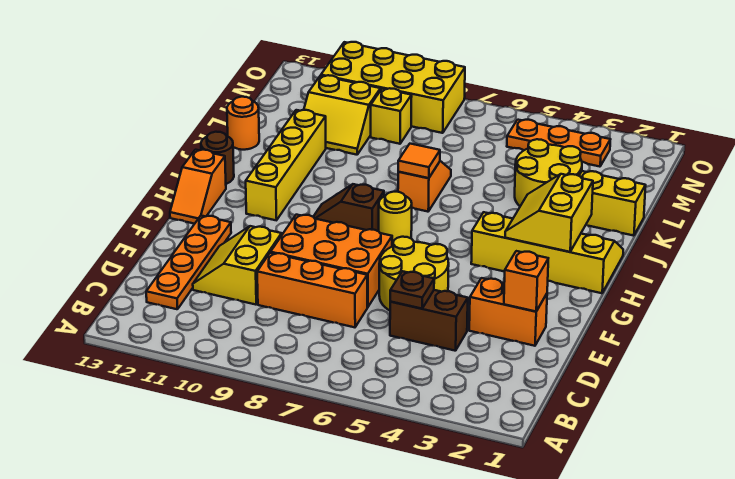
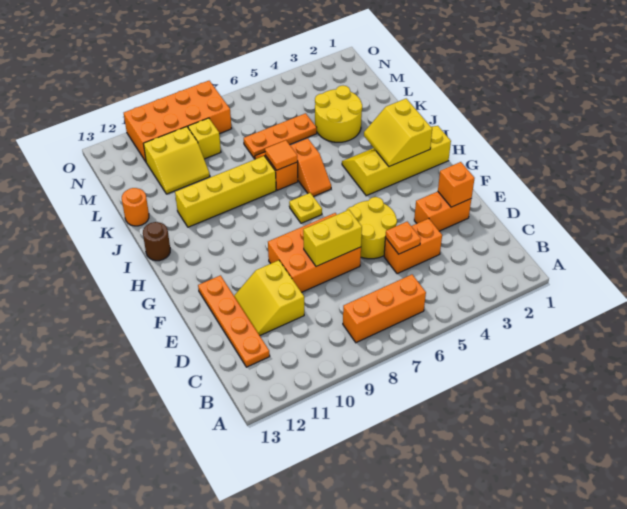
brown brick D4:D5 level 1 -> orange brick D4:D5 level 1
brown plate D5 level 2 -> orange plate D5 level 2
orange brick D7:D9 level 1 -> orange brick B6:B8 level 1
orange slope G13:H13 level 1 top H -> orange slope I6:J6 level 1 top J
yellow round brick H7 level 1 -> yellow plate H7 level 1
brown slope H8:H9 level 1 top 8 -> none
yellow brick H11:K11 level 1 -> yellow brick J8:J11 level 1
yellow brick K1:K2 level 1 -> yellow brick E7:E8 level 2
orange plate N3:N5 level 1 -> orange plate L5:L7 level 1
yellow brick N8:O11 level 1 -> orange brick N8:O11 level 1

